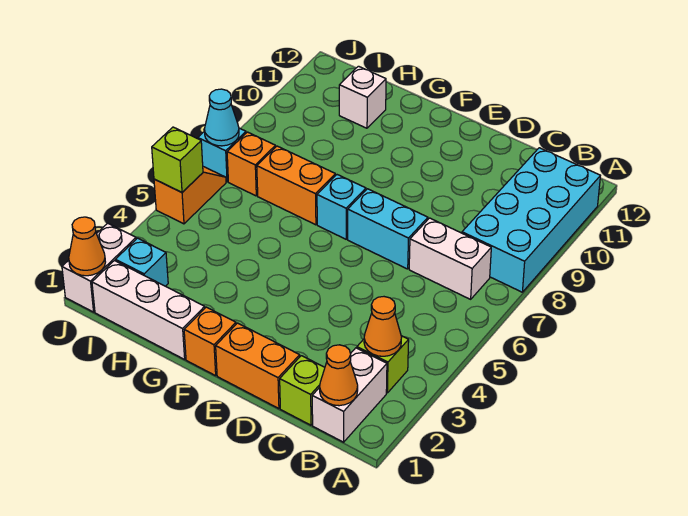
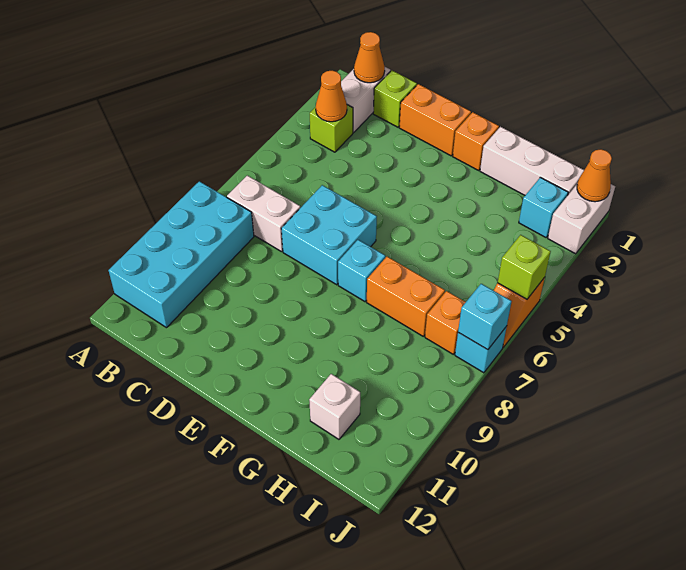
cyan brick D7:E7 level 1 -> cyan brick D6:E7 level 1
cyan cone J7 level 2 -> cyan brick J7 level 2

